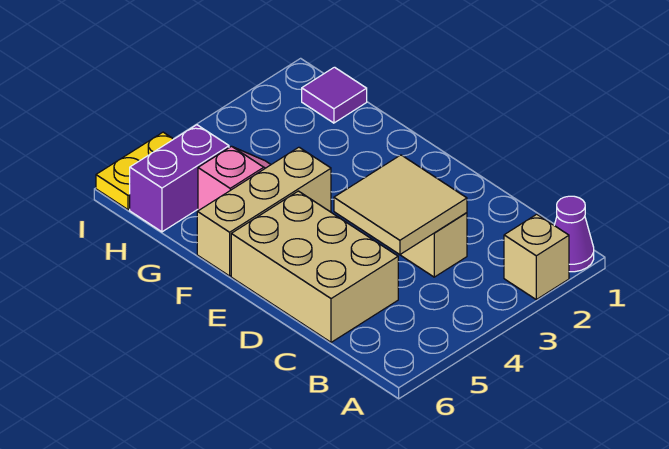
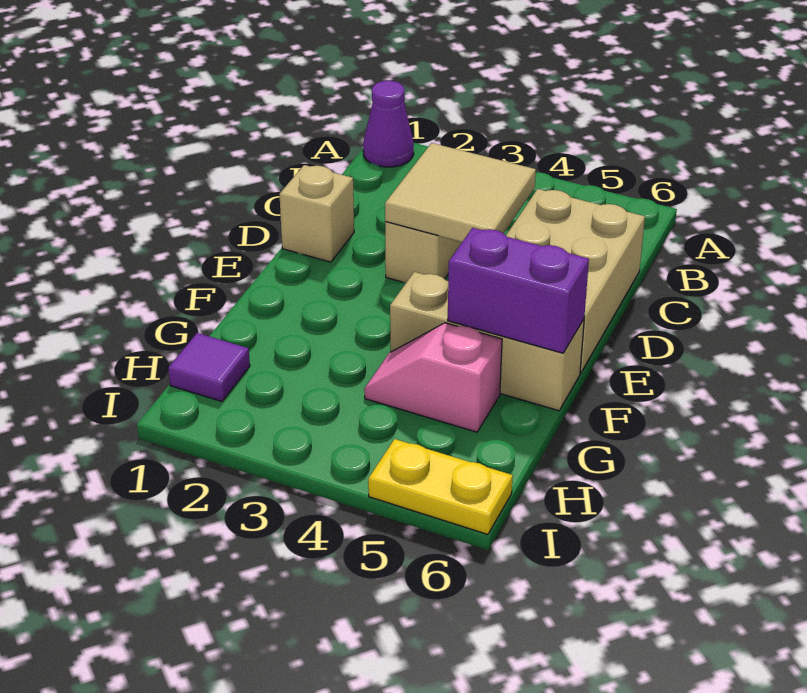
tan brick A2 level 1 -> tan brick D1 level 1
purple brick H5:H6 level 1 -> purple brick F5:F6 level 2

